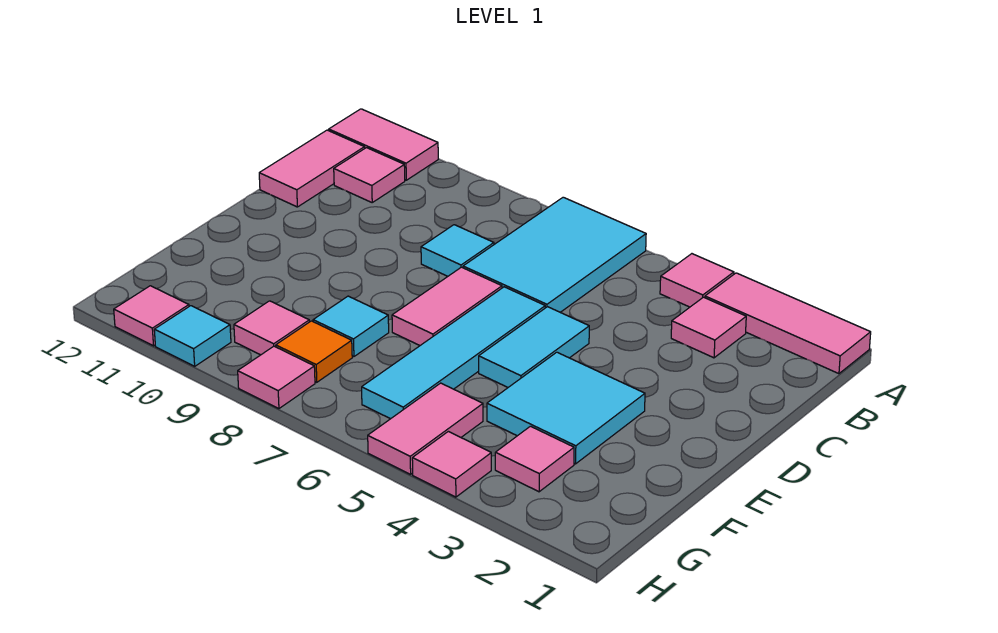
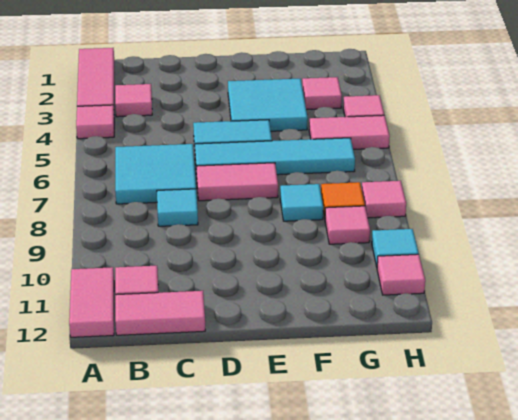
cyan tile A6:C7 level 1 -> cyan tile B6:C7 level 1

